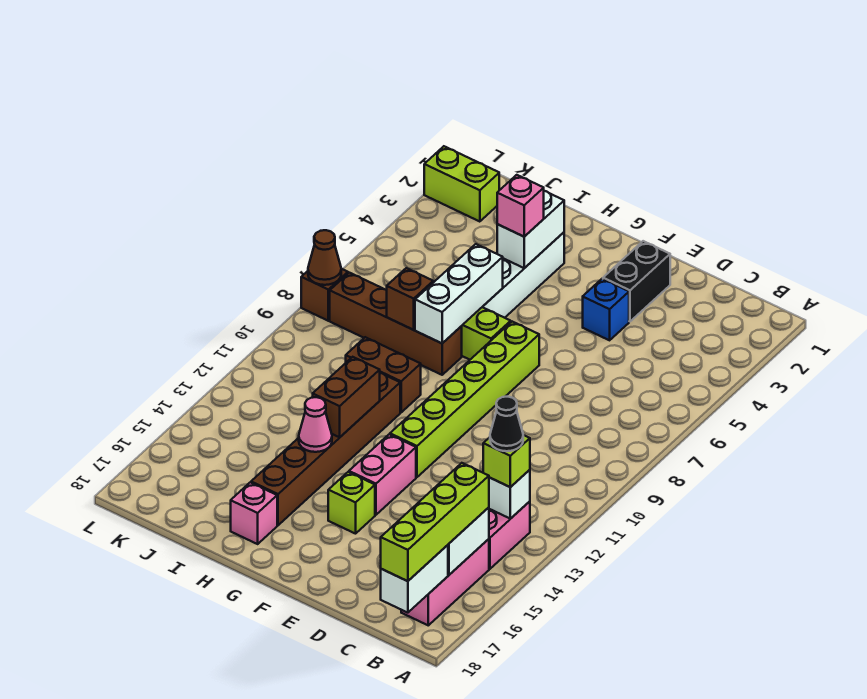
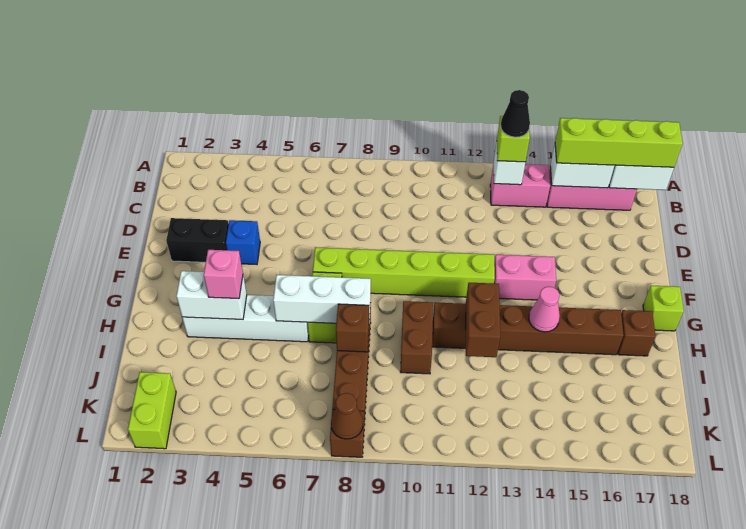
lime brick F15 level 1 -> lime brick G18 level 1
brown brick H12:H13 level 2 -> brown brick H12:I12 level 2
pink brick H17 level 1 -> brown brick H17 level 1

